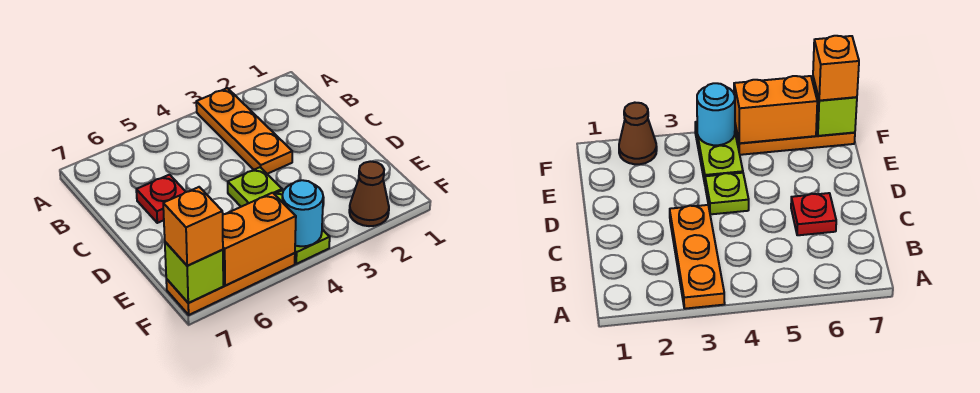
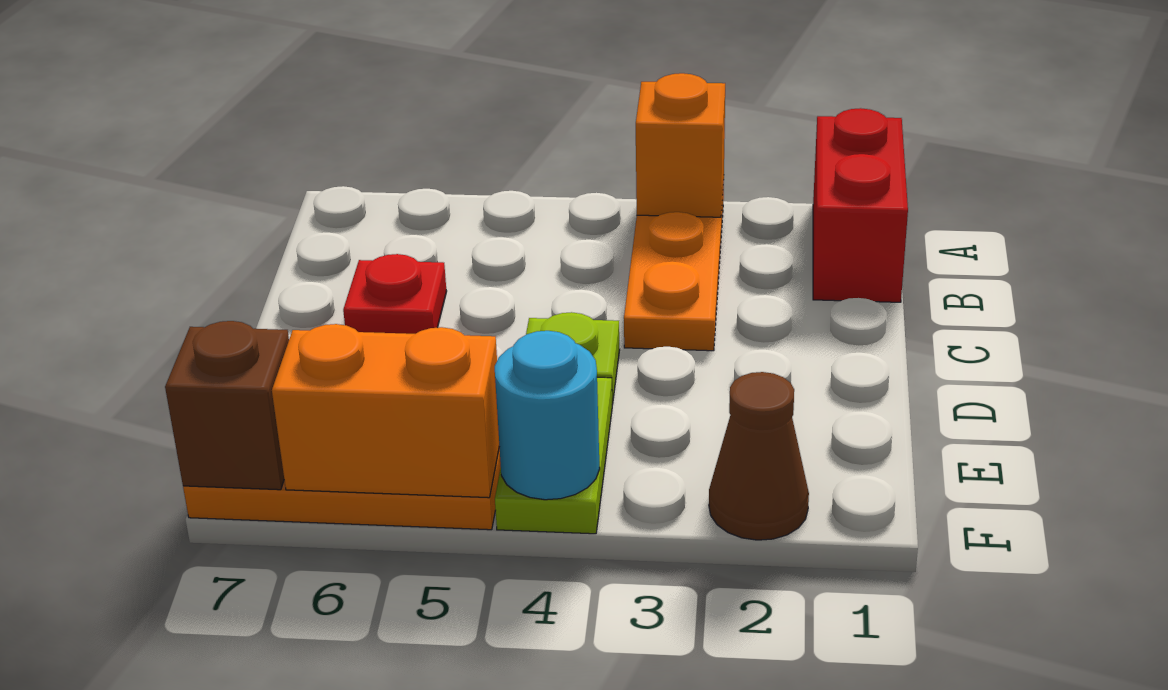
none -> red brick A1:B1 level 1
lime brick F7 level 2 -> brown brick F7 level 2
orange brick F7 level 3 -> orange brick A3 level 2

